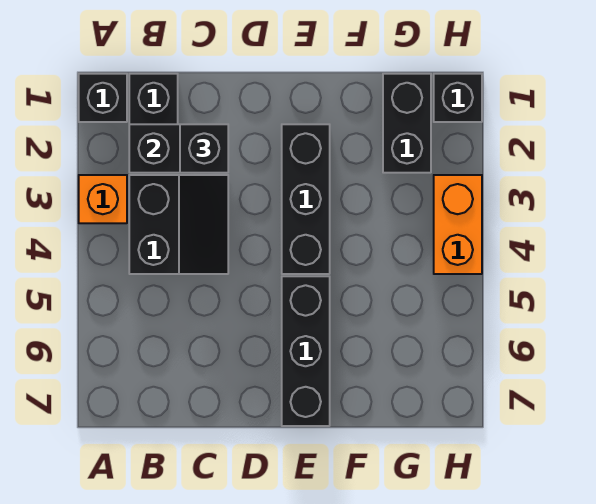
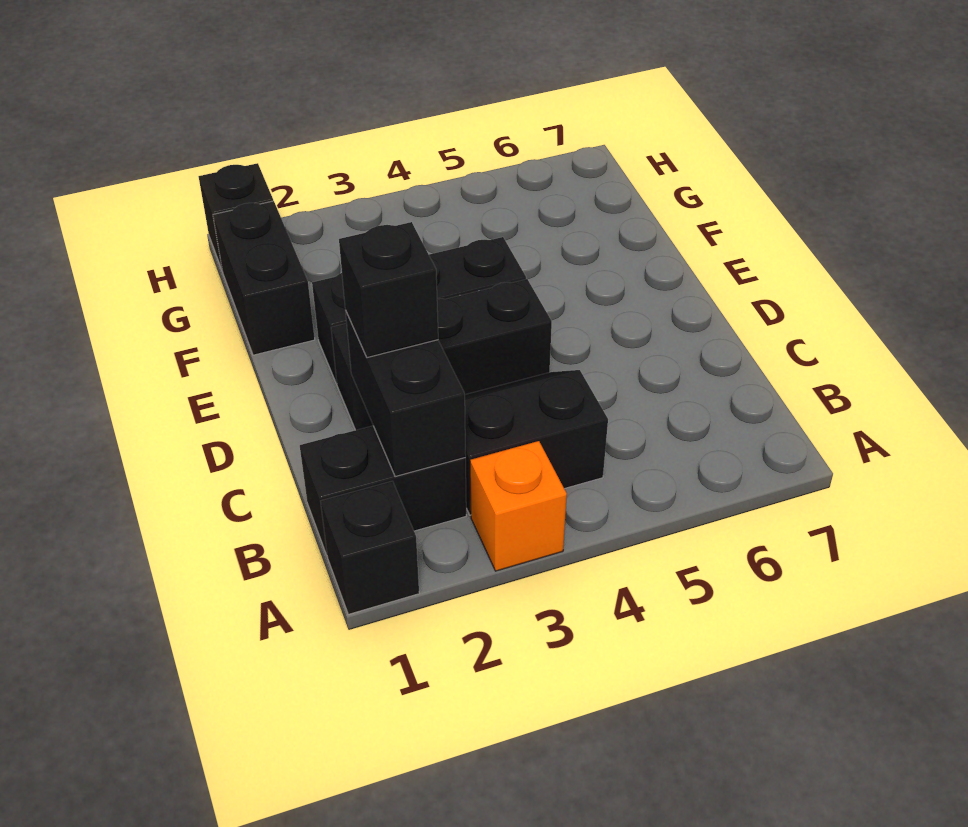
black brick E5:E7 level 1 -> black brick D2:D4 level 1
black brick G1:G2 level 1 -> black brick F1:G1 level 1
orange brick H3:H4 level 1 -> none

